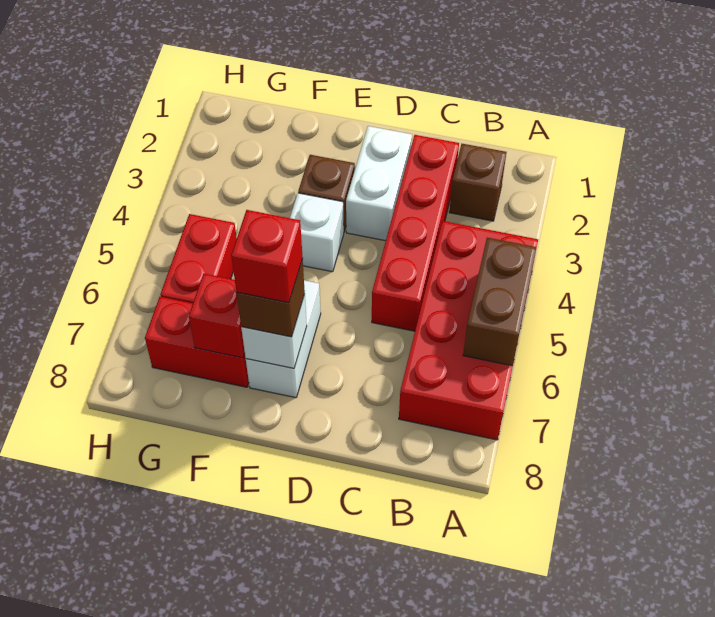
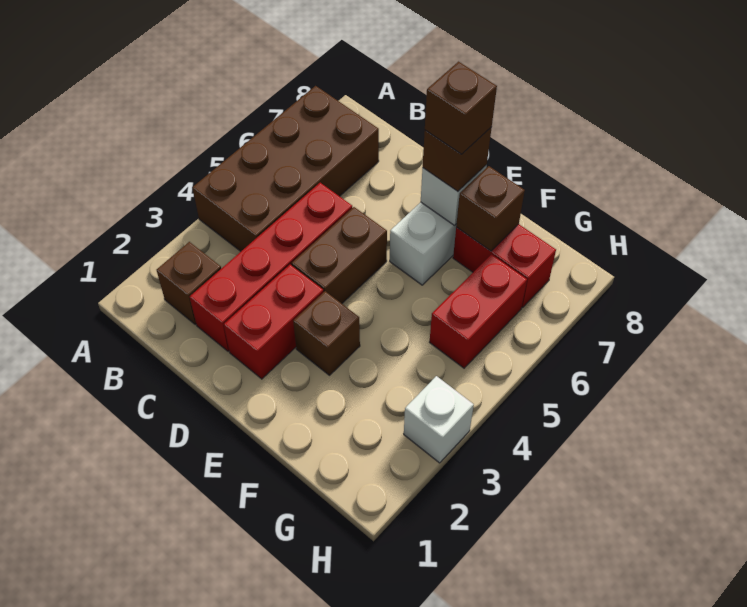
red brick A4:B7 level 1 -> brown brick A4:B7 level 1
brown brick A5:A6 level 2 -> brown brick D4:D5 level 1
white brick D2:D3 level 1 -> red brick D2:D3 level 1
white brick E4 level 1 -> white brick H3 level 1
red brick E7 level 4 -> brown brick E7 level 4
red brick F7 level 2 -> brown brick F7 level 2

